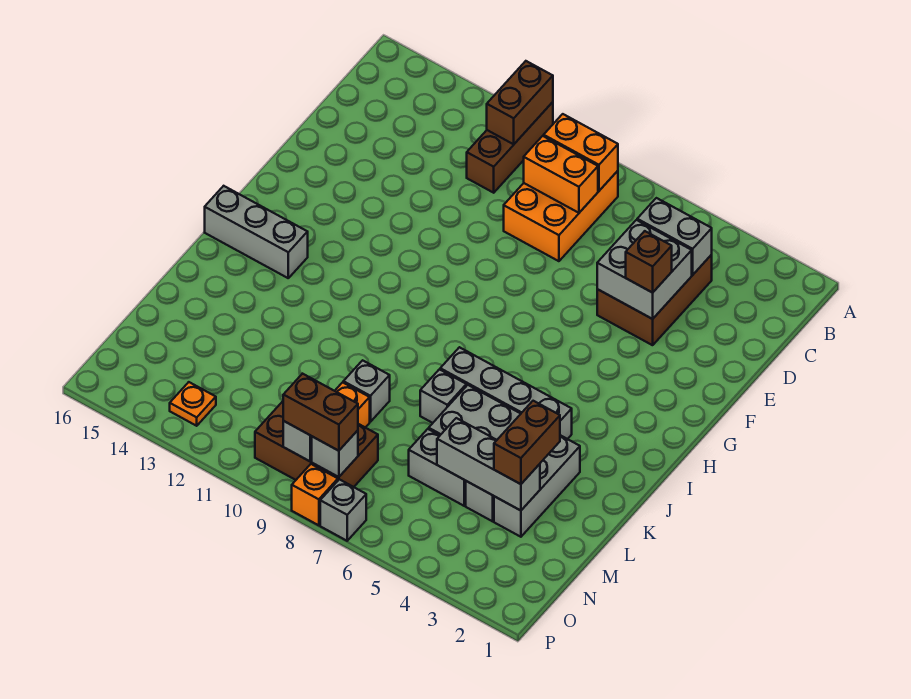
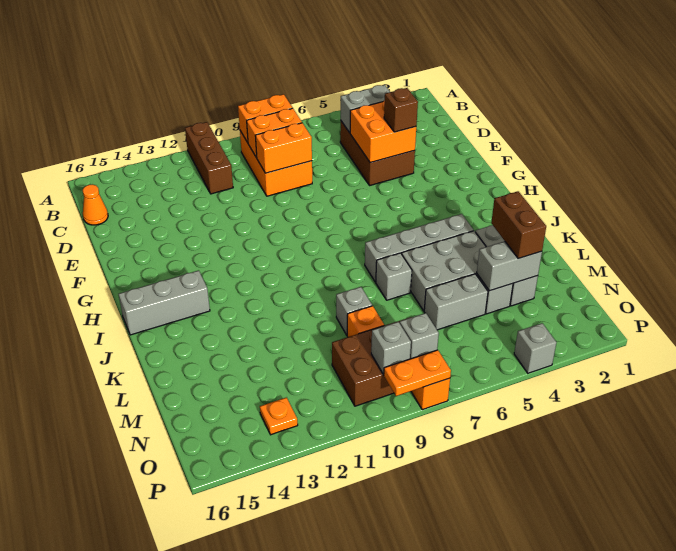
brown brick A11:B11 level 2 -> none
none -> orange cone C16 level 1
grey brick D4:E5 level 2 -> orange brick D4:E5 level 2
none -> orange brick D8:D9 level 2
grey brick M3:M5 level 2 -> grey brick M3:M4 level 2
brown brick O8:O9 level 3 -> none
grey brick P7 level 1 -> grey brick P4 level 1
none -> orange plate P8:P9 level 2

